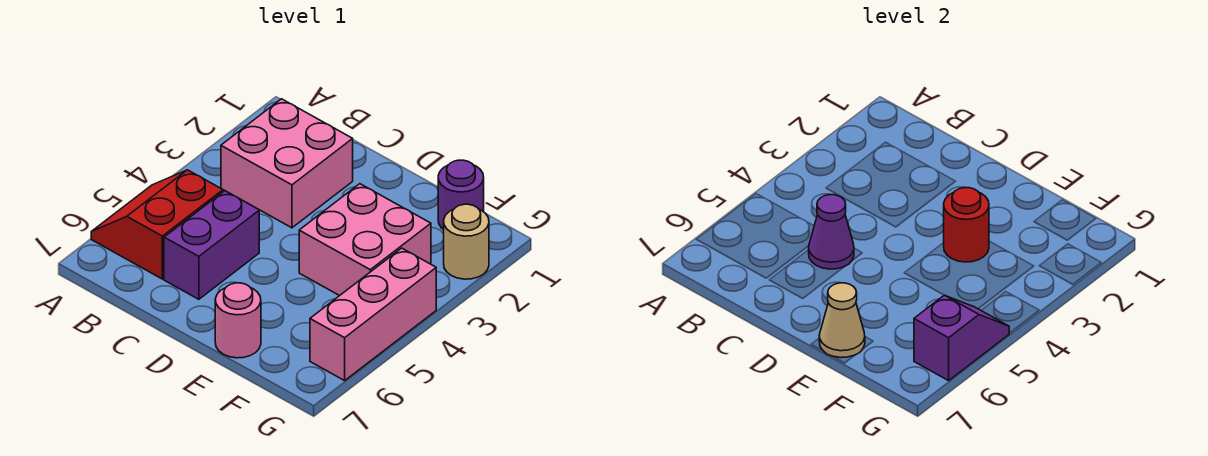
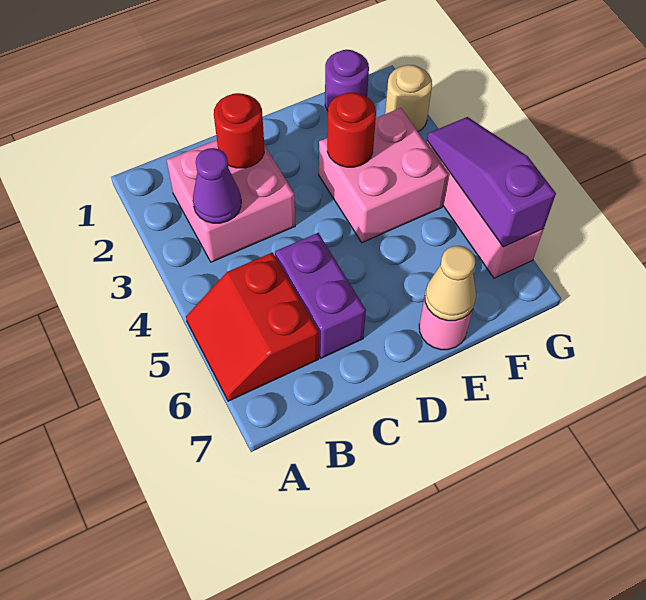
none -> red round brick C2 level 2
purple cone C5 level 2 -> purple cone B3 level 2
purple slope G5:G6 level 2 top 6 -> purple slope G4:G6 level 2 top 6

